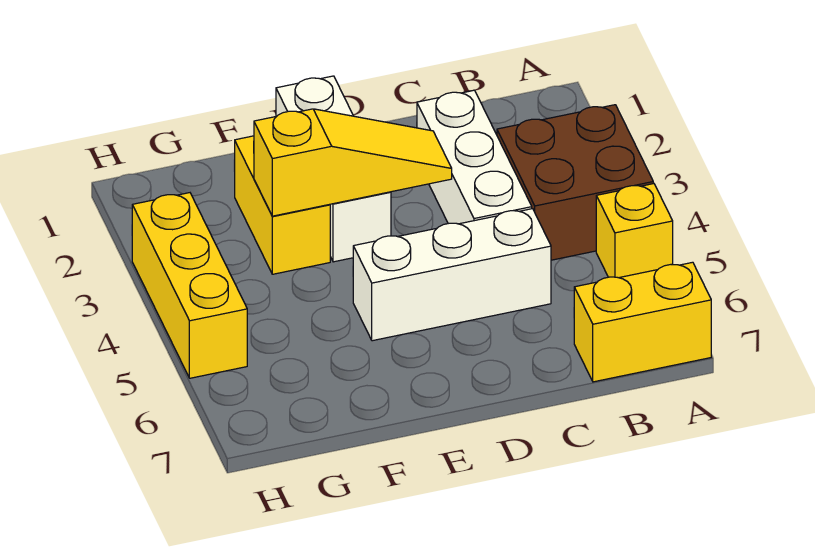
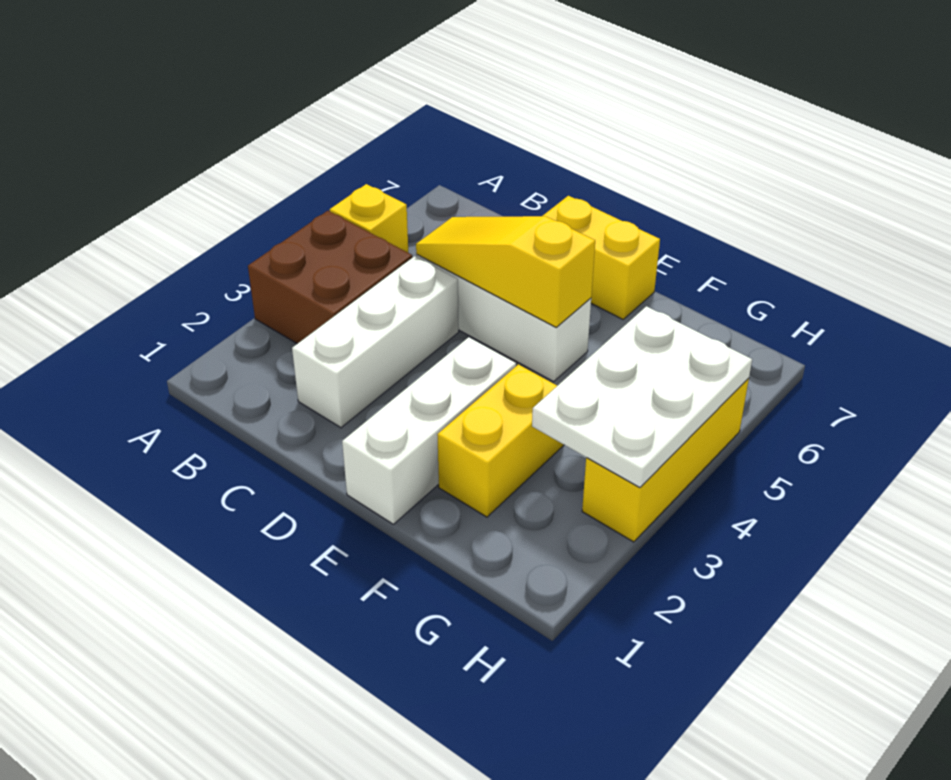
yellow brick A7:B7 level 1 -> yellow brick D7:E7 level 1
yellow slope D3:F3 level 2 top F -> yellow slope C5:E5 level 2 top E
none -> white plate G3:H5 level 2

